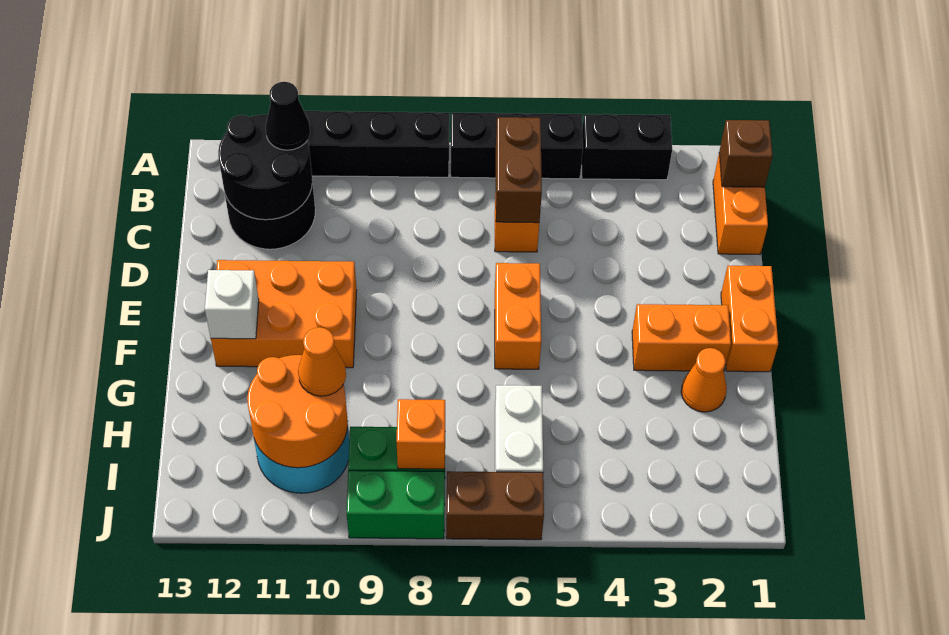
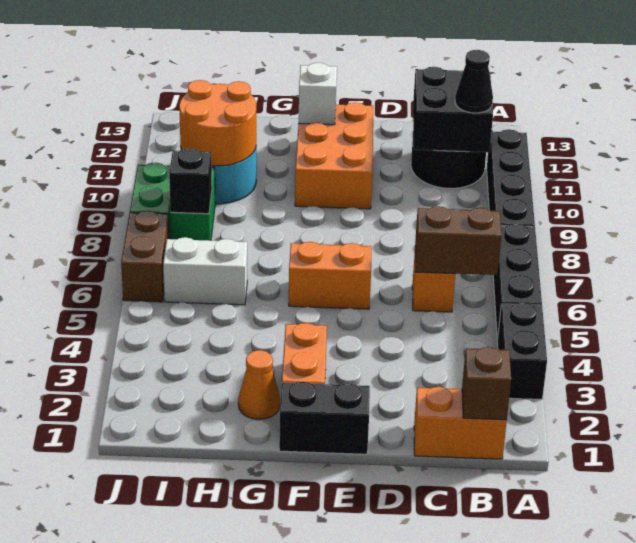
black round brick B11:C12 level 2 -> black brick B11:C12 level 2
orange brick E1:F1 level 1 -> black brick E1:F1 level 1
orange cone H10 level 3 -> none
orange brick I8 level 2 -> black brick I8 level 2

